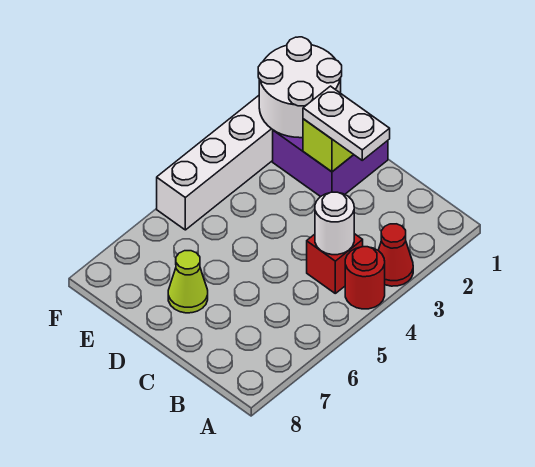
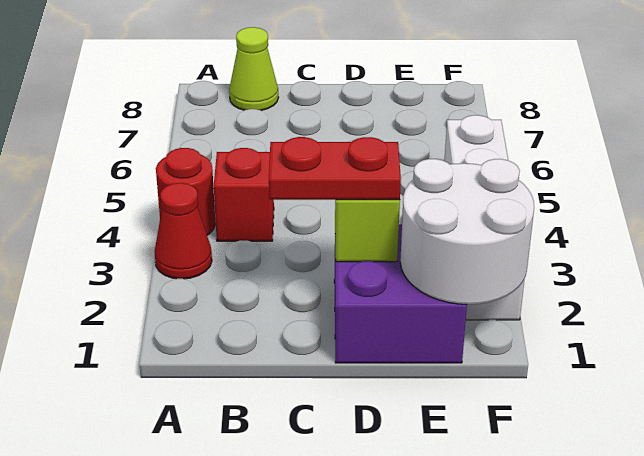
white round brick B4 level 2 -> none
white plate C2:D2 level 3 -> red plate C2:D2 level 3
lime cone D7 level 1 -> lime cone B8 level 1

